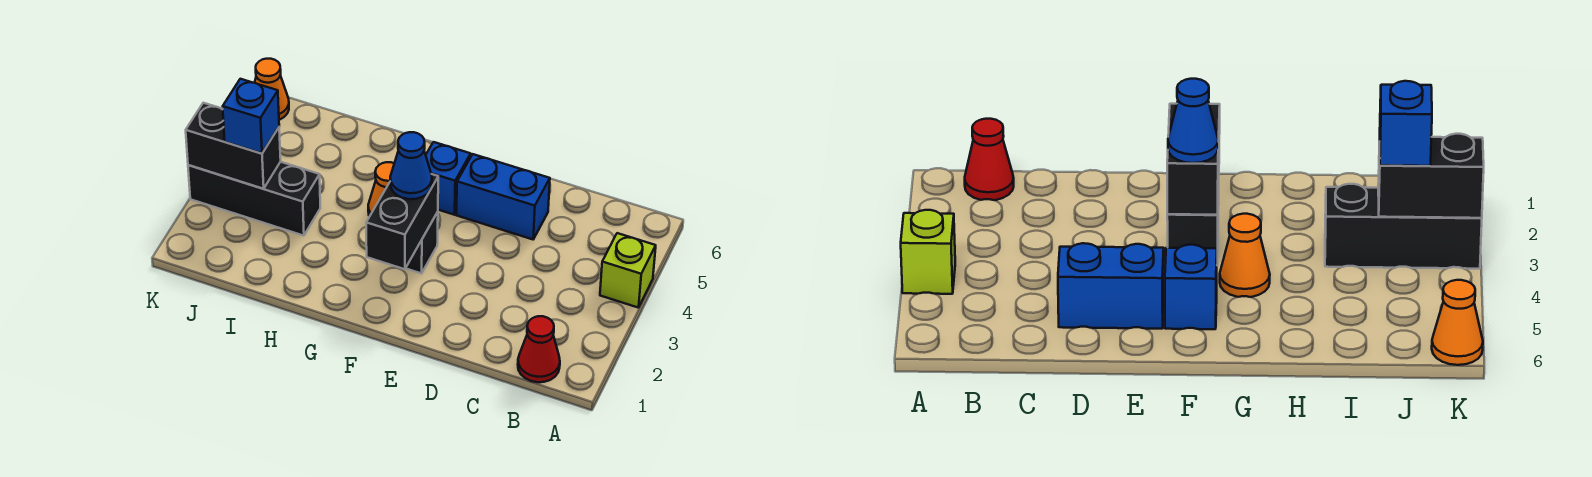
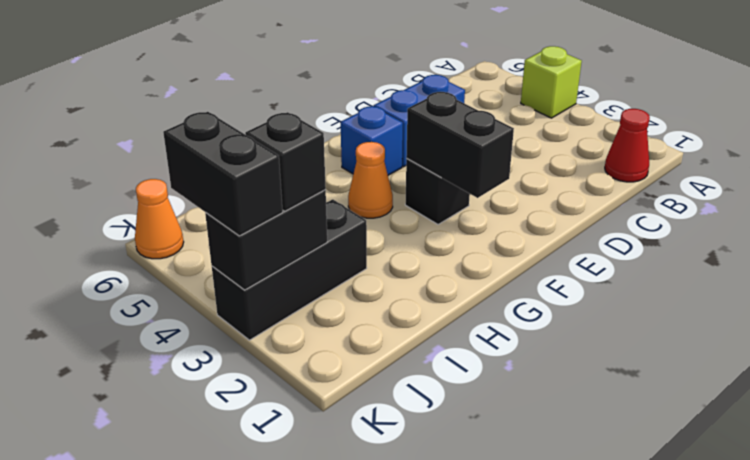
blue cone F3 level 3 -> none
blue brick J3 level 3 -> black brick J3 level 3
none -> black brick K3:K4 level 3

